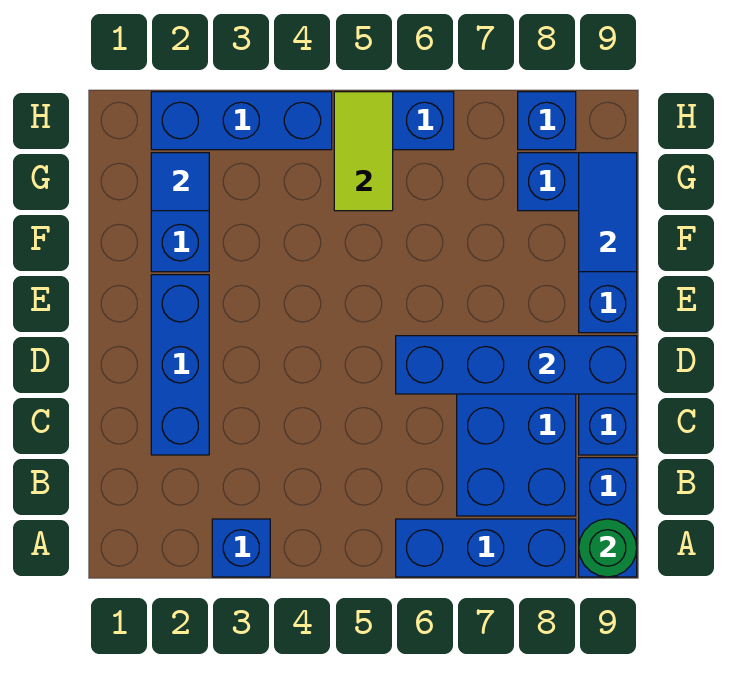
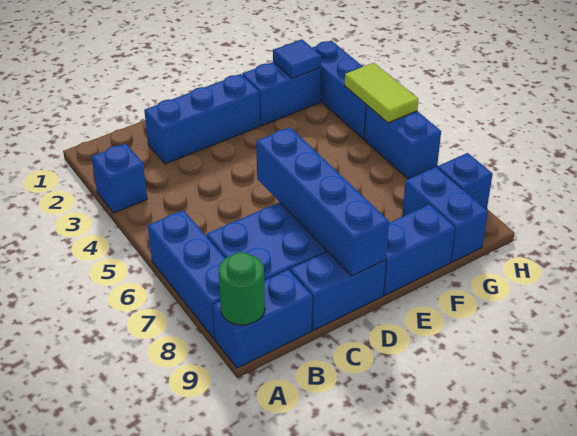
blue tile F9:G9 level 2 -> none
lime tile G5:H5 level 2 -> lime tile H4:H5 level 2

